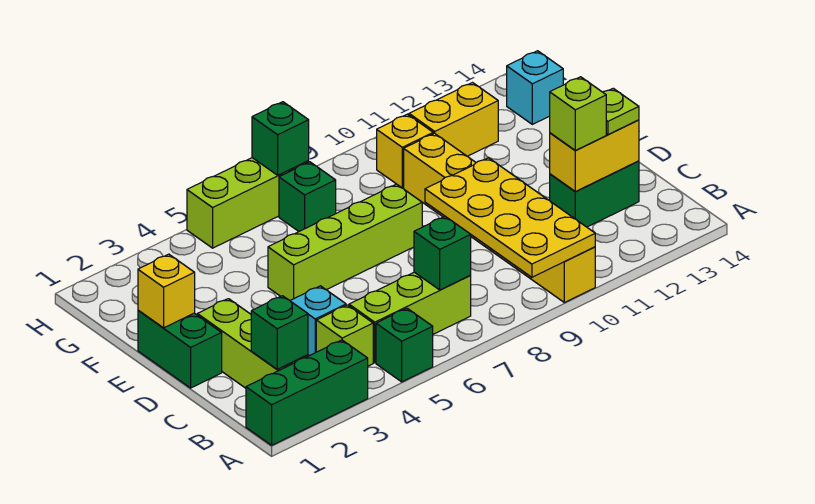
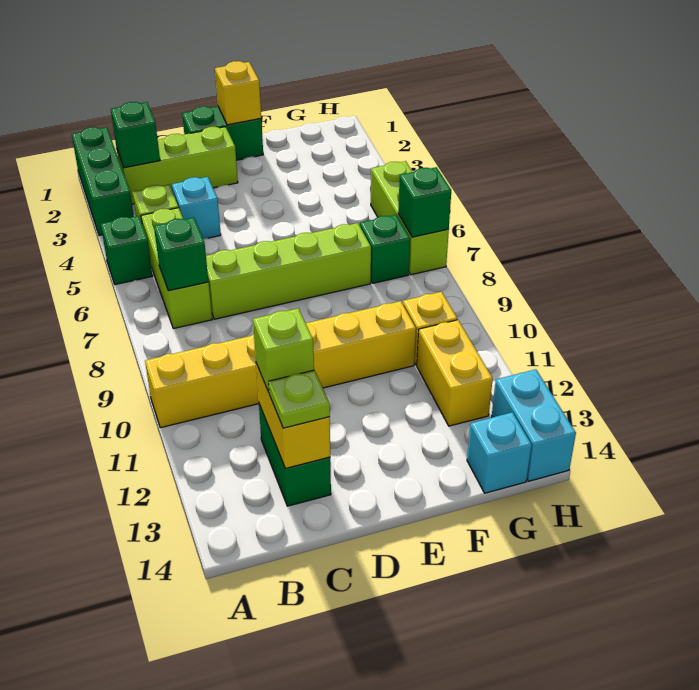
yellow plate A9:D10 level 2 -> none
lime brick E5:E8 level 1 -> lime brick C7:F7 level 1
none -> cyan brick H13:H14 level 1

